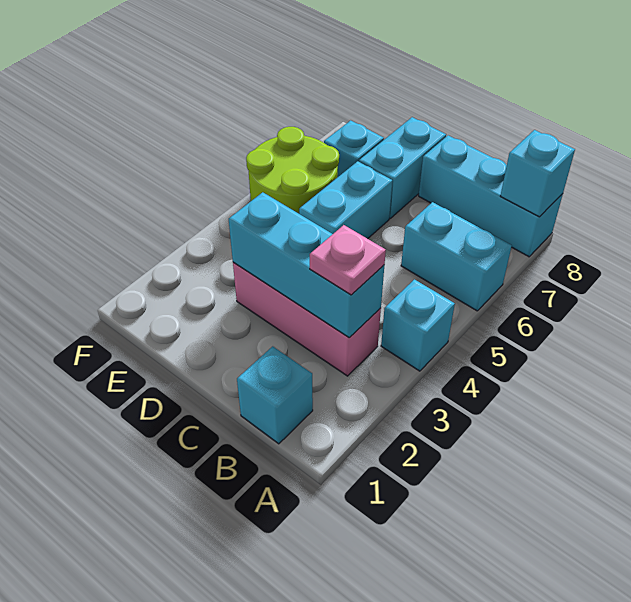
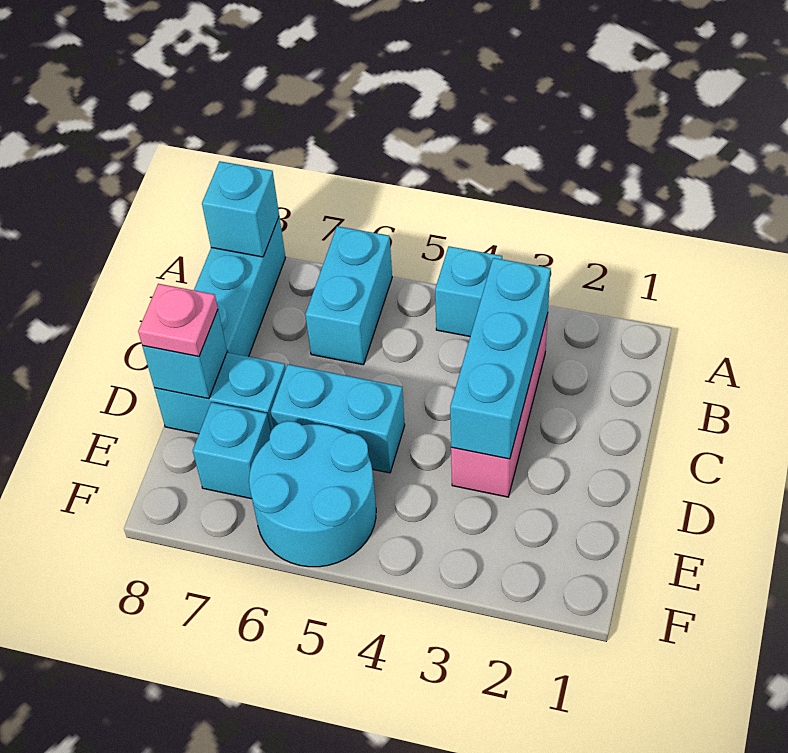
cyan brick B1 level 1 -> cyan brick D8 level 2
pink plate B3 level 3 -> pink plate D8 level 3
lime round brick E5:F6 level 1 -> cyan round brick E5:F6 level 1

